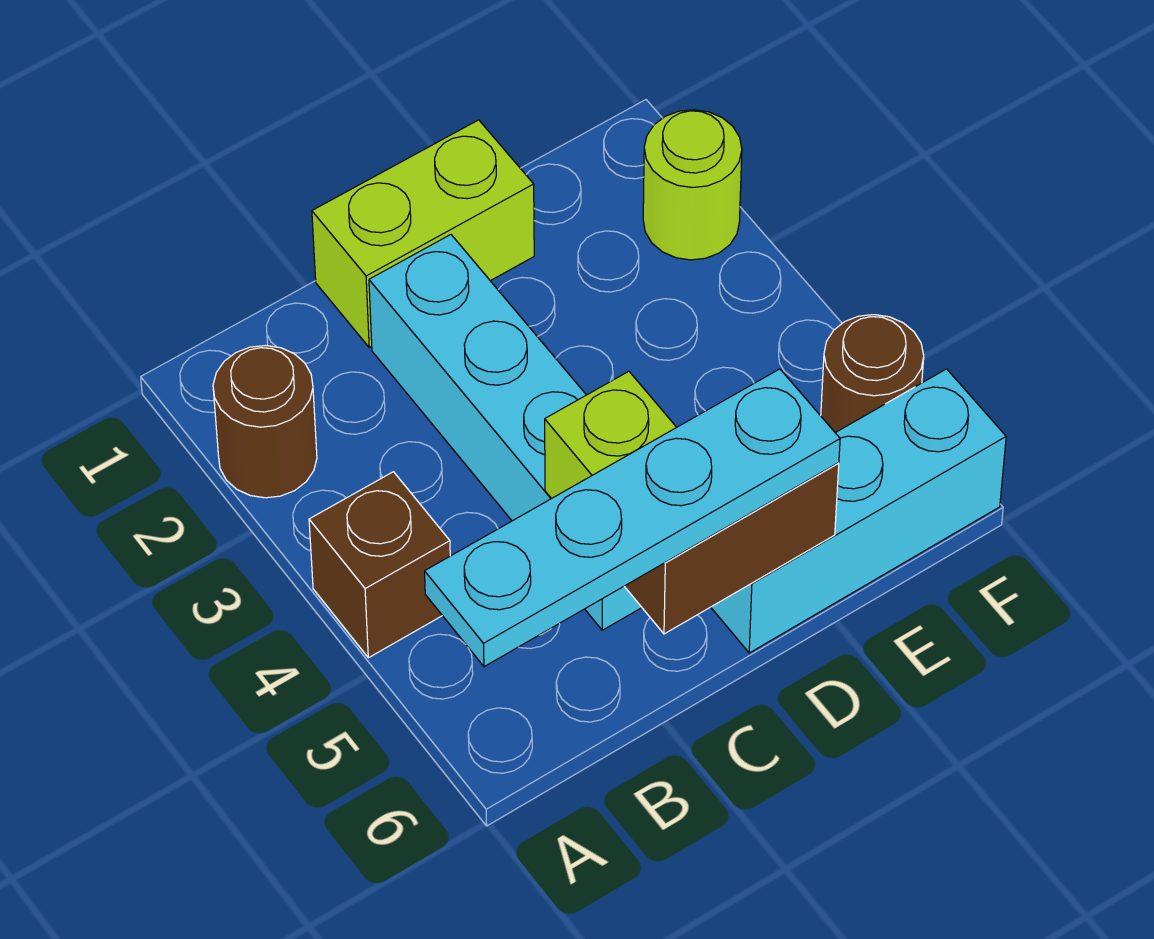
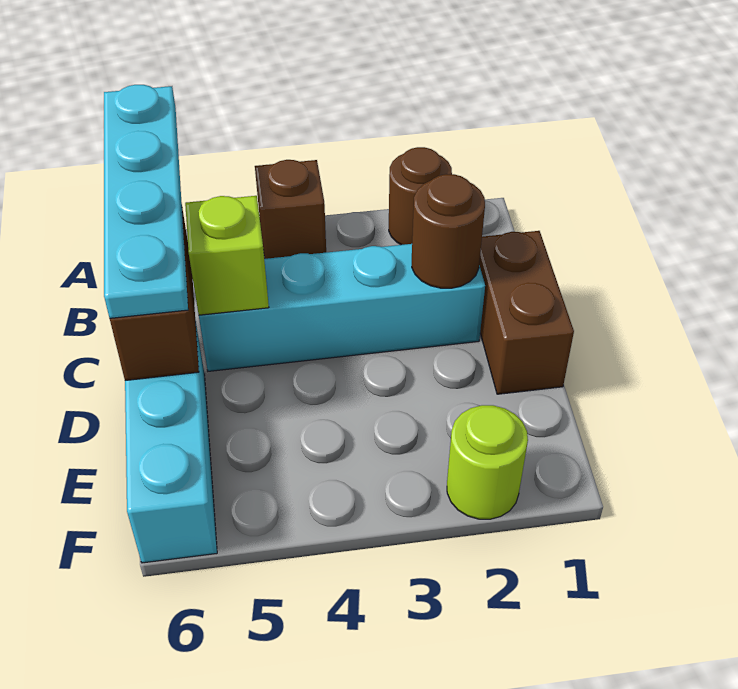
lime brick C1:D1 level 1 -> brown brick C1:D1 level 1
brown round brick F5 level 1 -> brown round brick C2 level 2

